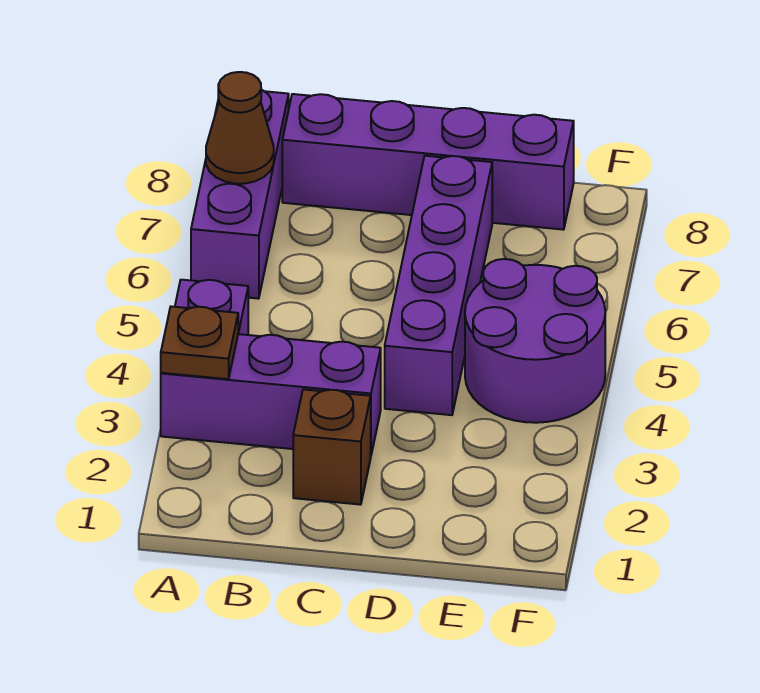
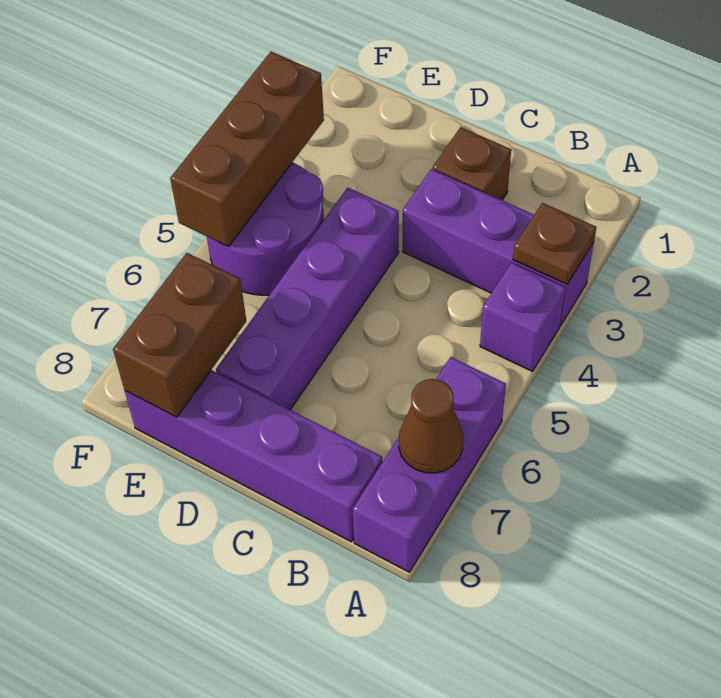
none -> brown brick E7:E8 level 2
none -> brown brick F3:F5 level 2

